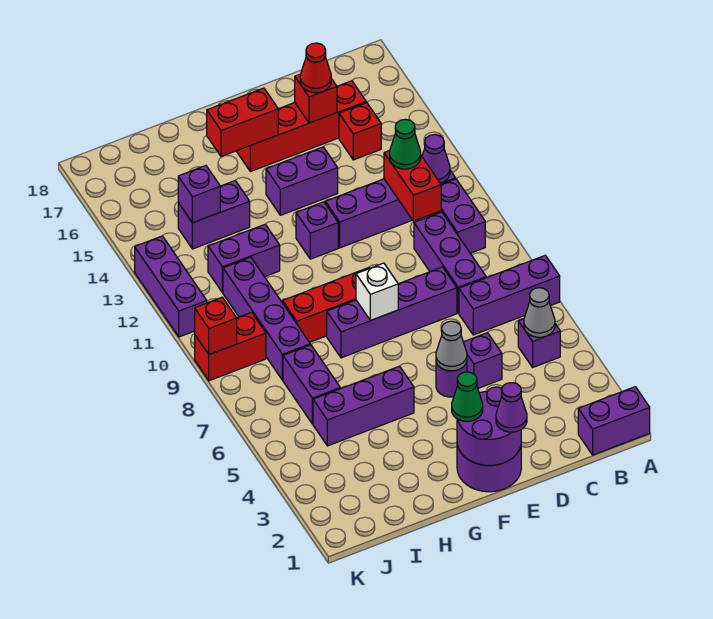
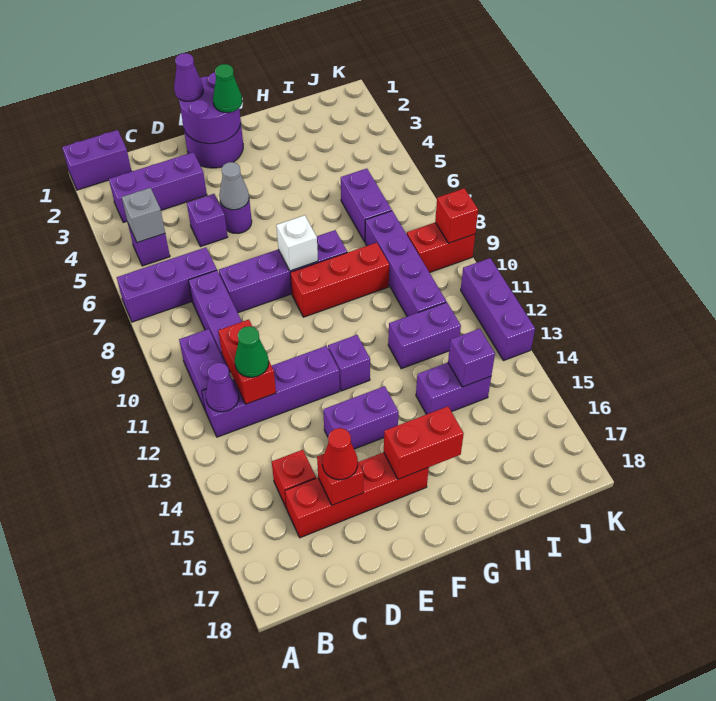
grey cone B5 level 2 -> grey brick B5 level 2
purple brick G5:I5 level 1 -> purple brick B3:D3 level 1

